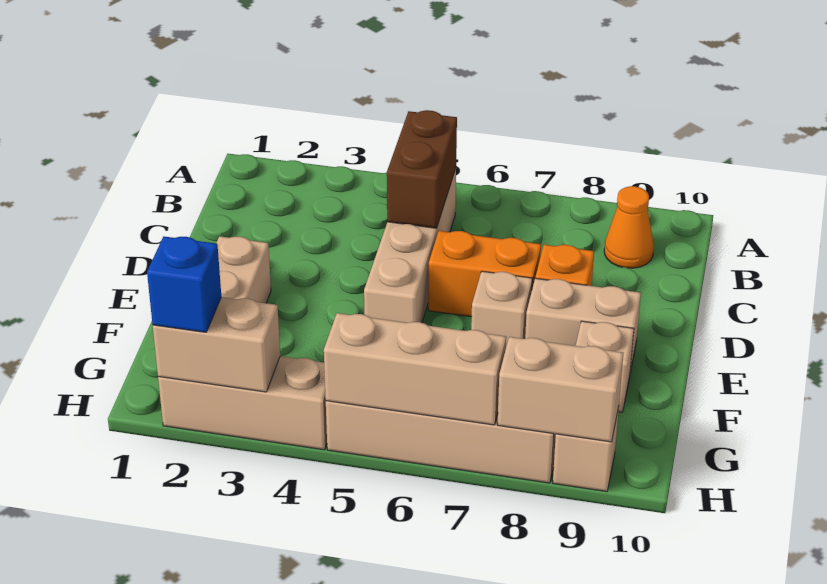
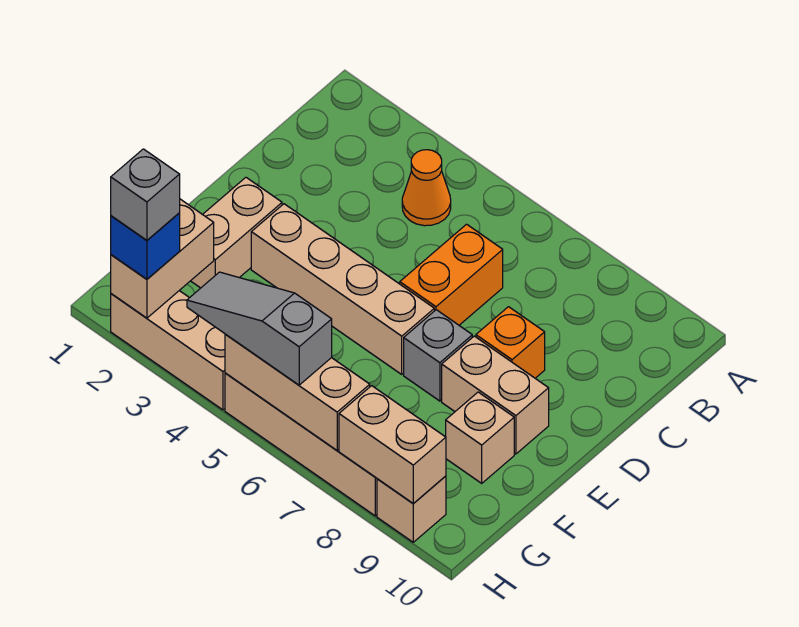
tan brick B5:E5 level 1 -> tan brick E3:E6 level 1
brown brick B5:C5 level 2 -> none
orange cone B9 level 1 -> orange cone B4 level 1
orange brick D6:D7 level 1 -> orange brick C6:D6 level 1
tan brick E7 level 1 -> grey brick E7 level 1
tan brick H2:H3 level 2 -> tan brick G2:H2 level 2
none -> grey brick H2 level 4
none -> grey slope H4:H6 level 3 top 6

